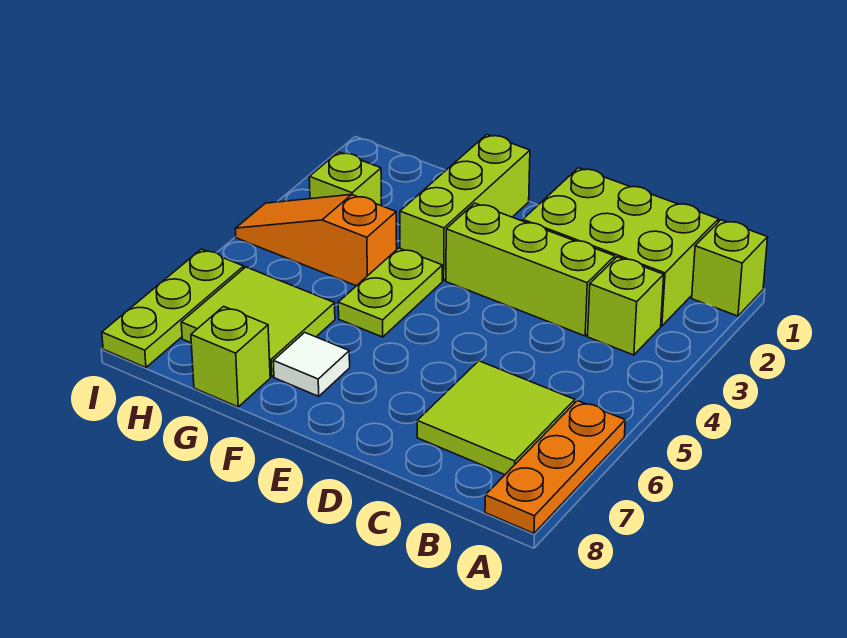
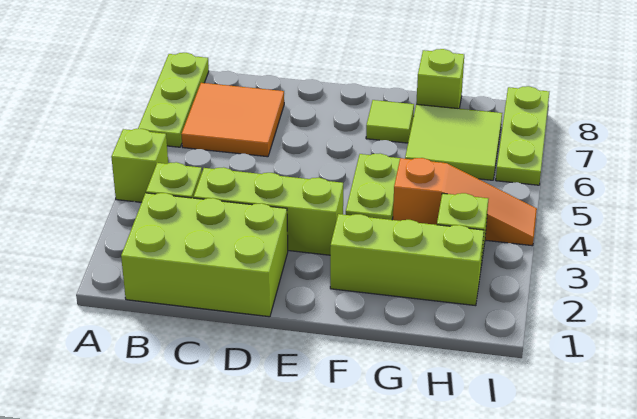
lime brick A1 level 1 -> lime brick A4 level 1
orange plate A6:A8 level 1 -> lime plate A6:A8 level 1
lime tile B6:C7 level 1 -> orange tile B6:C7 level 1
lime brick F1:F3 level 1 -> lime brick F2:H2 level 1
white tile F7 level 1 -> lime tile F7 level 1

